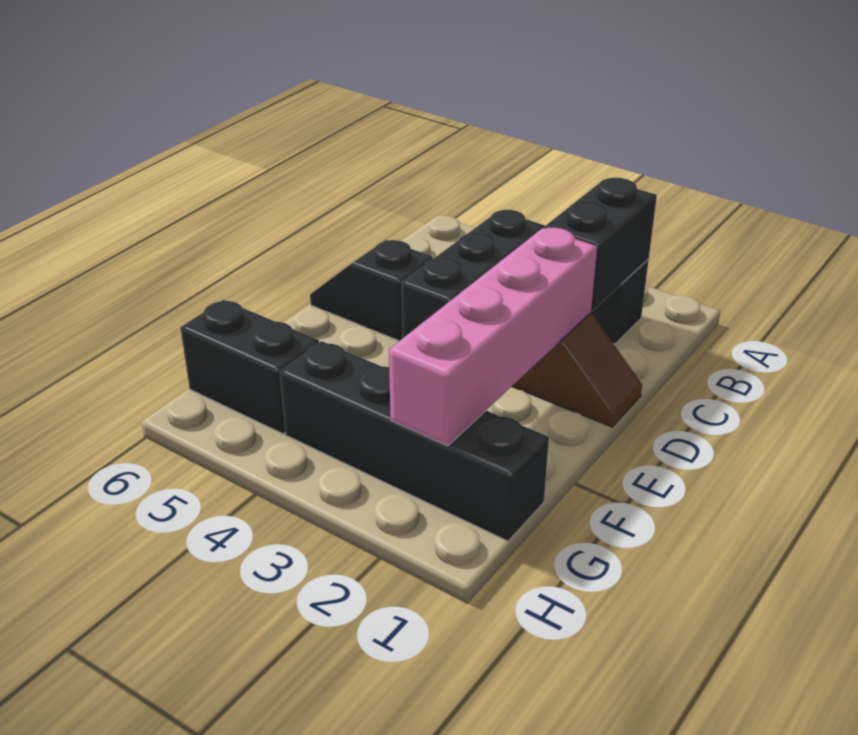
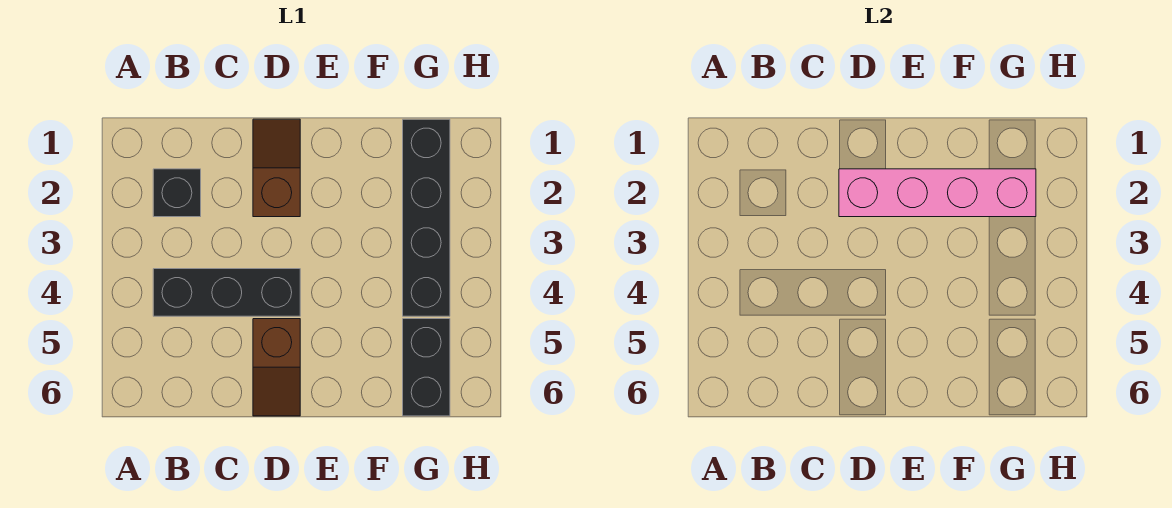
black brick B2:C2 level 2 -> none
black slope D5:D6 level 1 top 5 -> brown slope D5:D6 level 1 top 5

